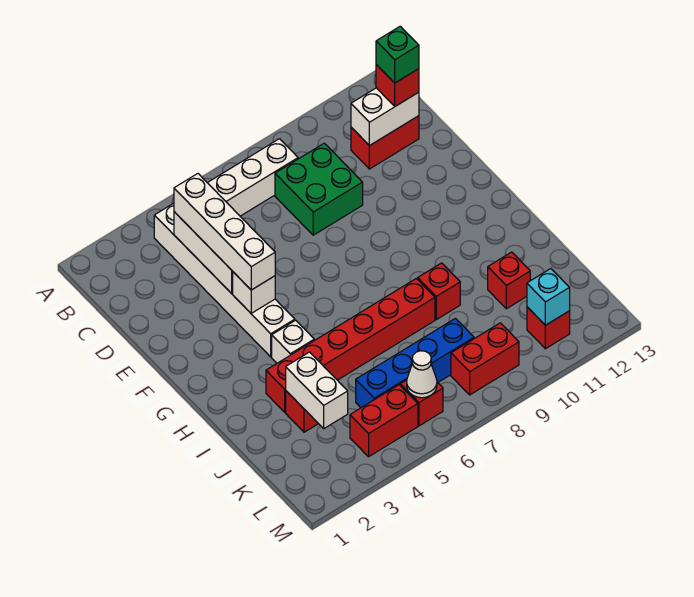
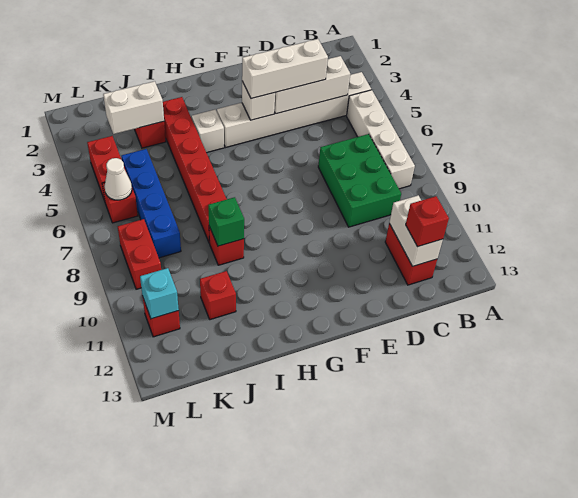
white brick C4:F4 level 3 -> white brick D4:F4 level 3
green brick C8:D9 level 1 -> green brick C7:D9 level 1
green brick C12 level 4 -> green brick I9 level 2

